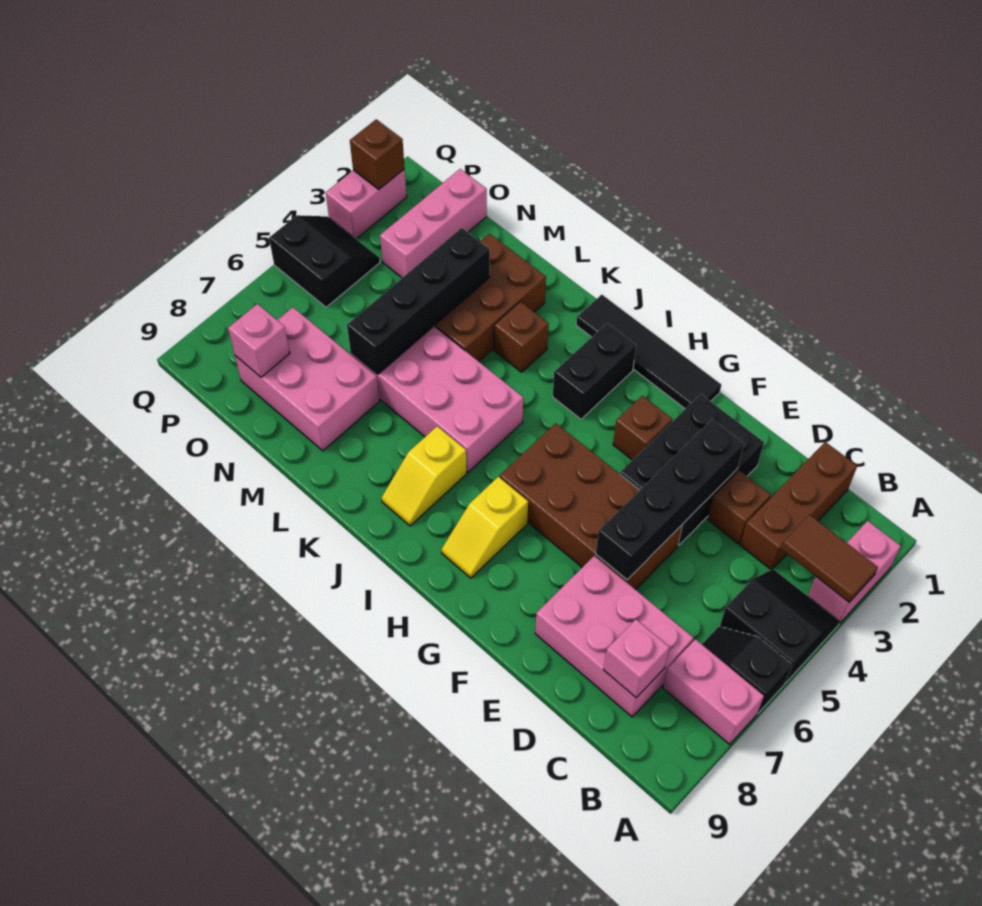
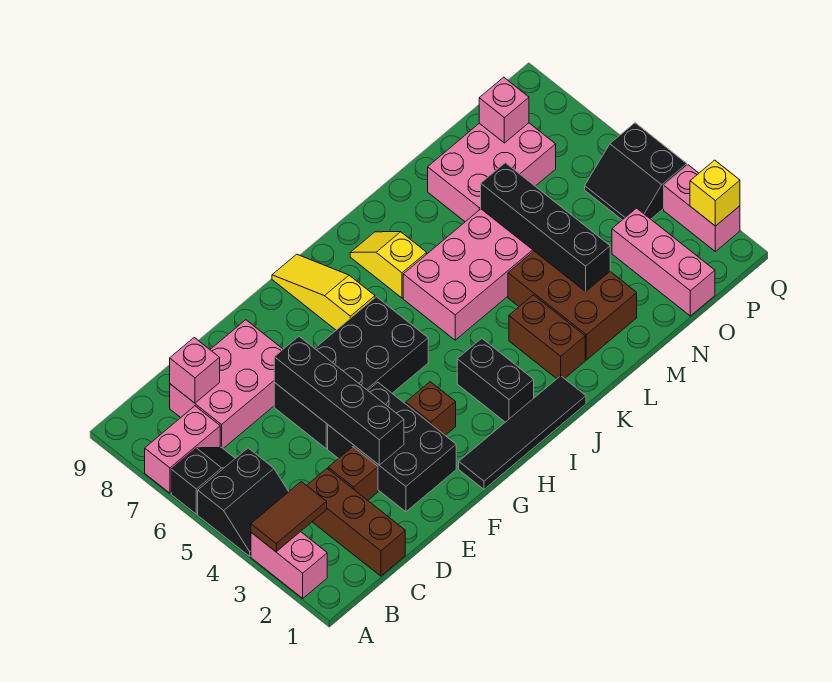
brown brick E5:H6 level 1 -> black brick E5:H6 level 1
yellow slope H7:H8 level 1 top 7 -> yellow slope H7:H9 level 1 top 7
brown brick K3 level 1 -> brown brick K2:K3 level 1
black slope P4:Q5 level 1 top 5 -> black slope P4:Q5 level 1 top Q
brown brick Q2 level 2 -> yellow brick Q2 level 2

